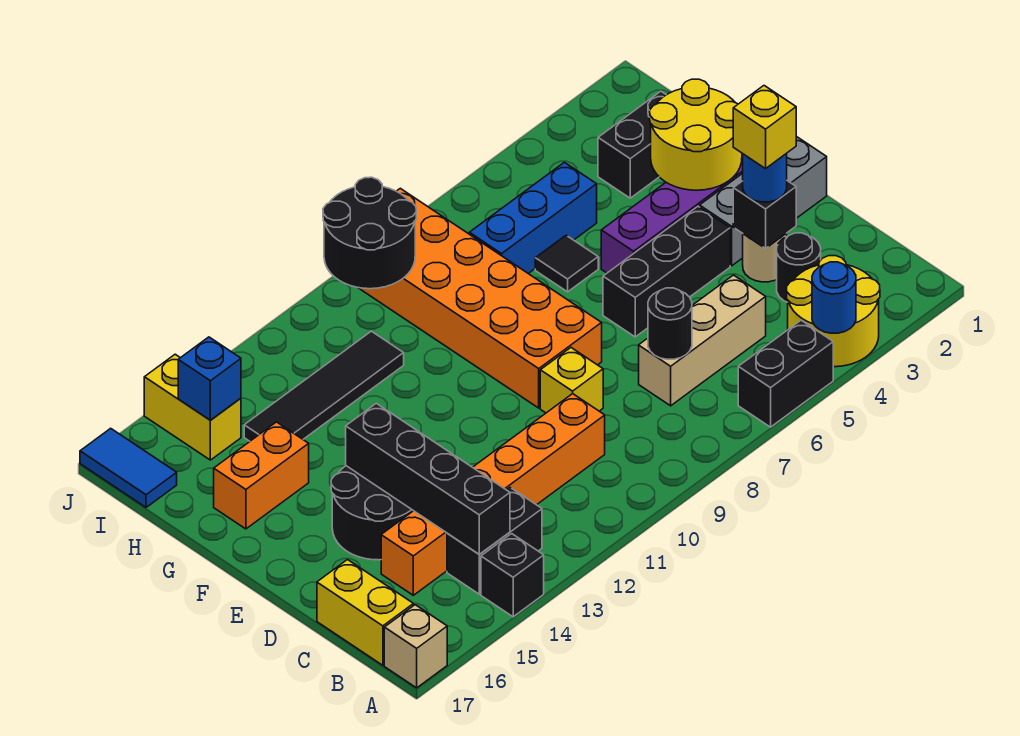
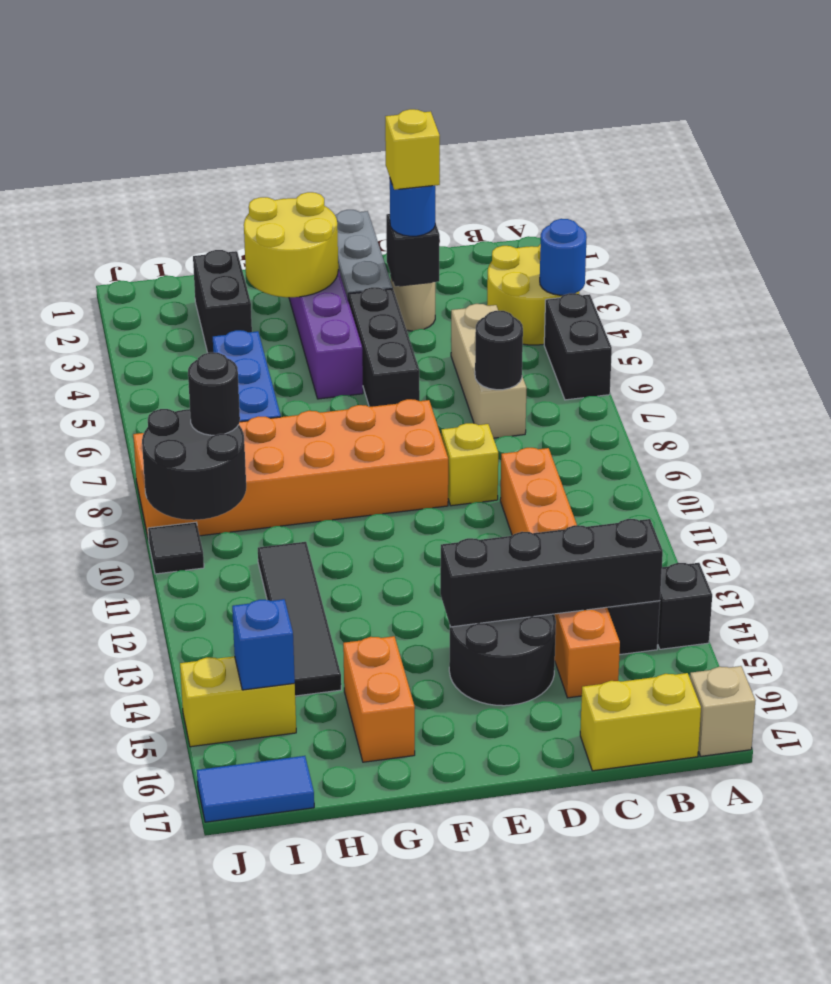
black round brick C3 level 1 -> black round brick I9 level 3
black tile G6 level 1 -> black tile J10 level 1

